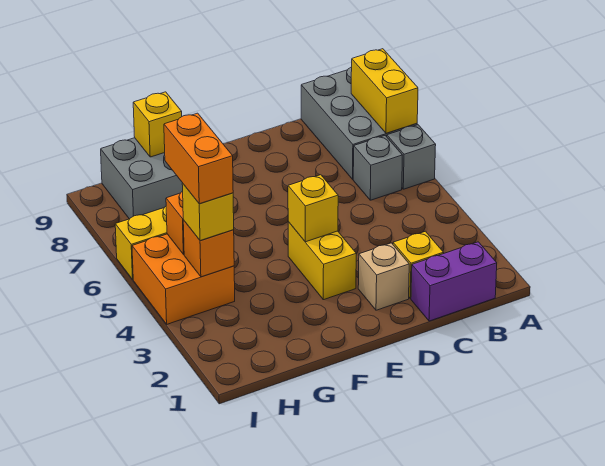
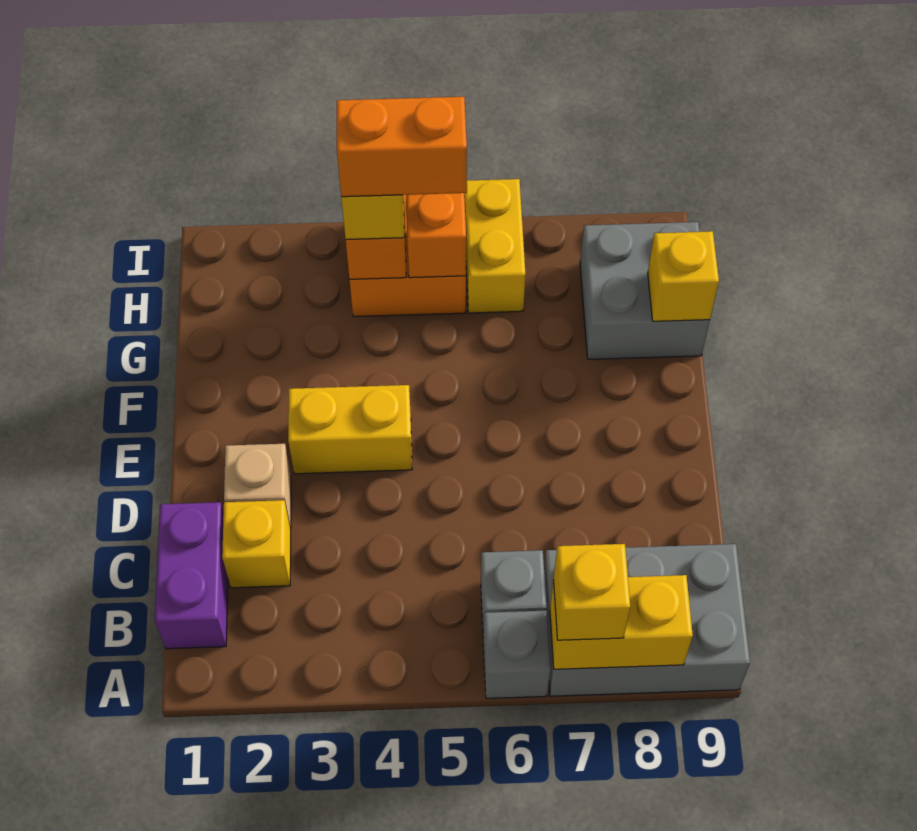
yellow brick E4 level 2 -> yellow brick A7 level 3

